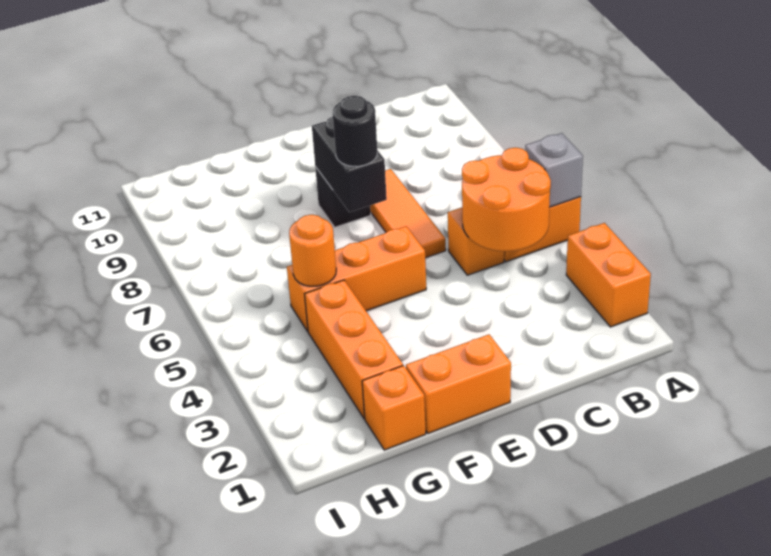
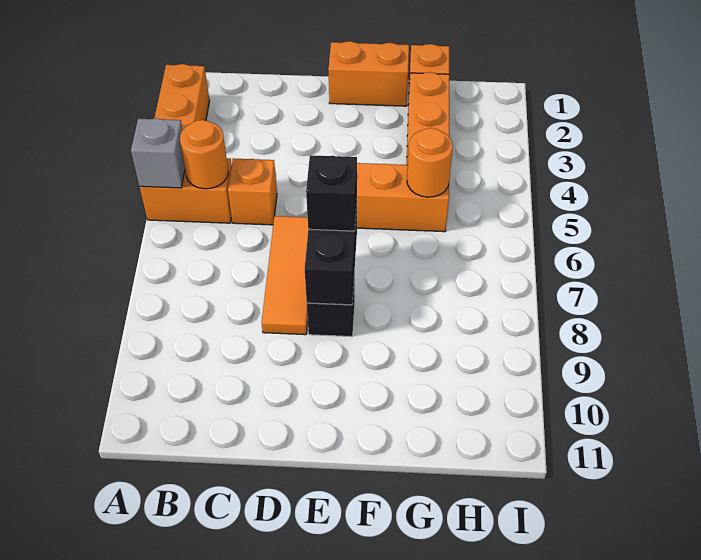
orange round brick B4:C5 level 2 -> orange round brick B5 level 2
black round brick E7 level 3 -> black brick E7 level 3

